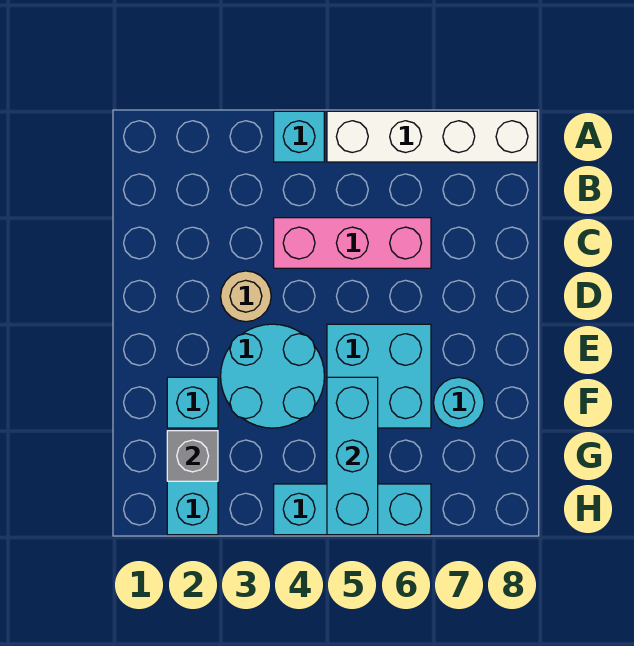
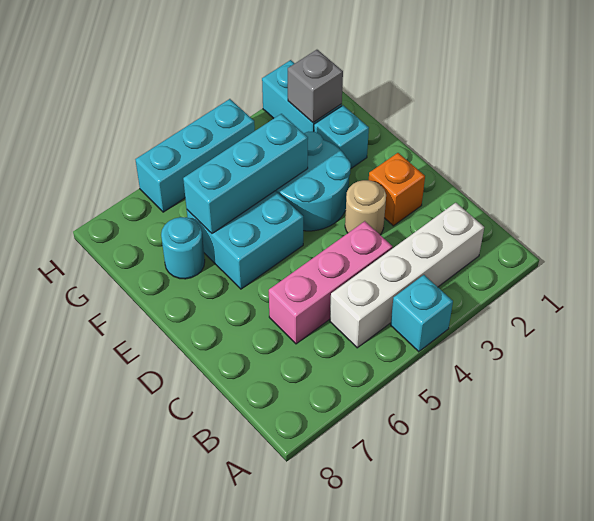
white brick A5:A8 level 1 -> white brick B2:B5 level 1
none -> orange brick D2 level 1
cyan brick F5:H5 level 2 -> cyan brick F4:F6 level 2

